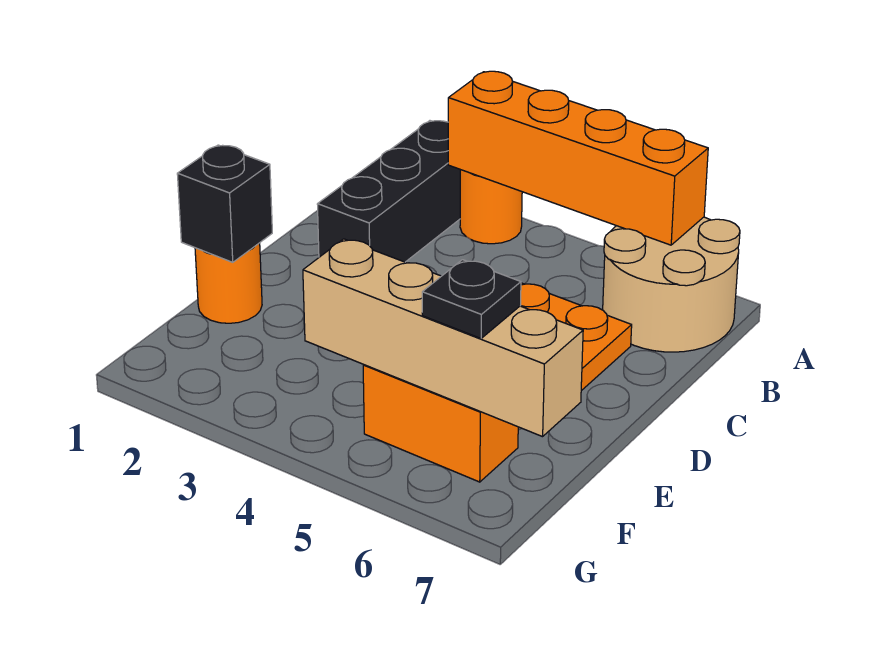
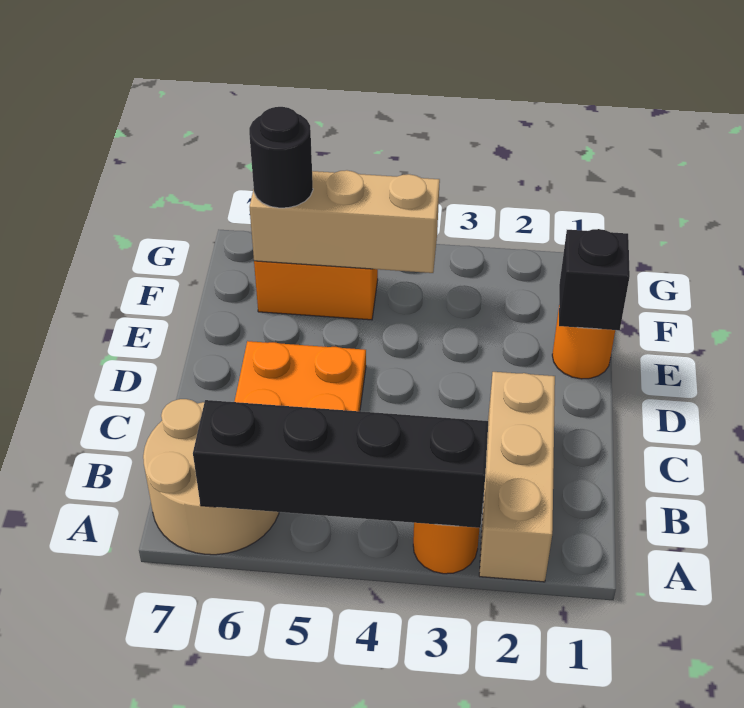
black brick A2:C2 level 1 -> tan brick A2:C2 level 1
orange brick A3:A6 level 2 -> black brick A3:A6 level 2
tan brick F4:F7 level 2 -> tan brick F4:F6 level 2
black plate F6 level 3 -> black round brick F6 level 3

